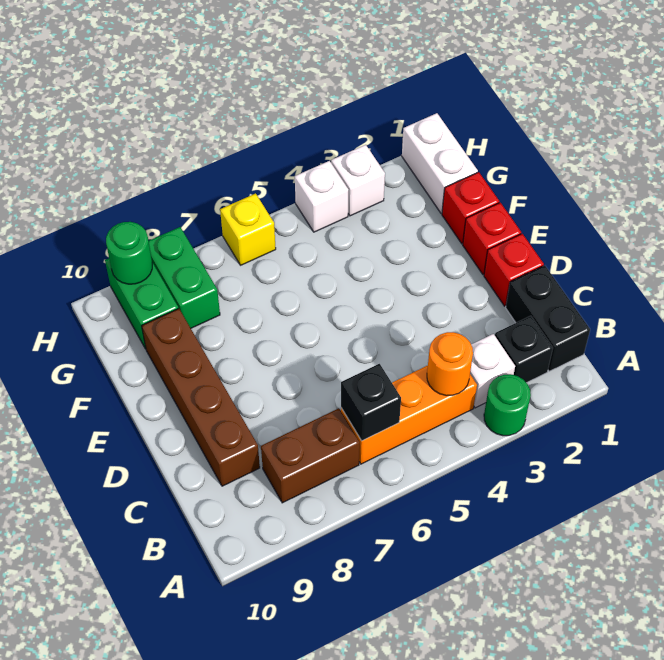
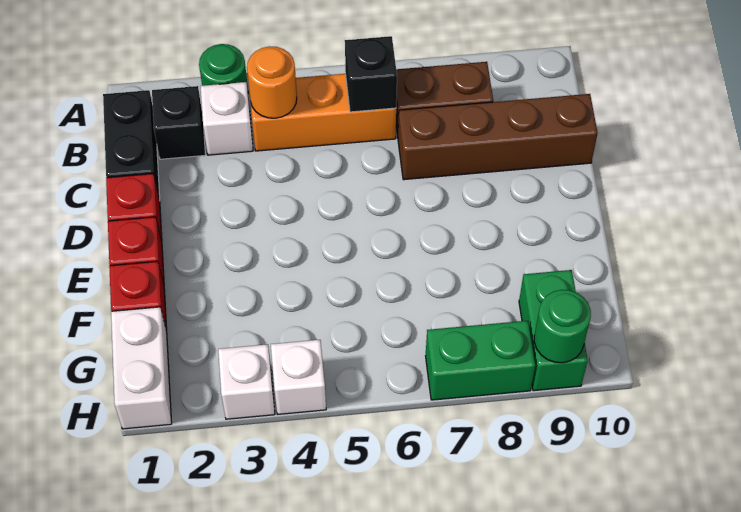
brown brick C9:F9 level 1 -> brown brick C7:C10 level 1
green brick G8:H8 level 1 -> green brick H7:H8 level 1
yellow brick H6 level 1 -> none

